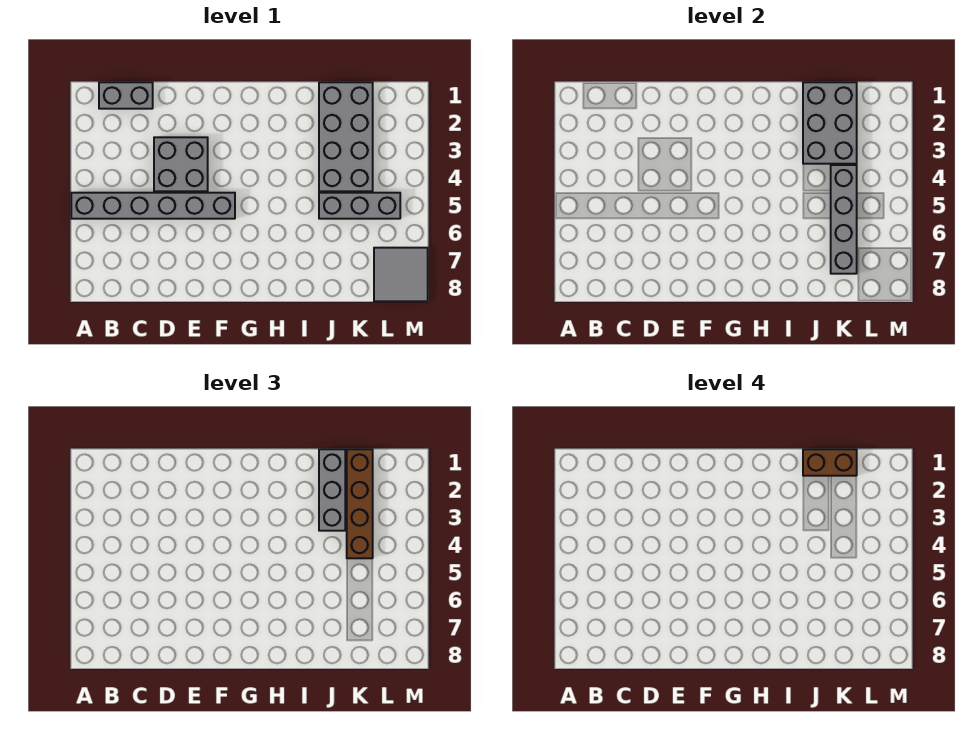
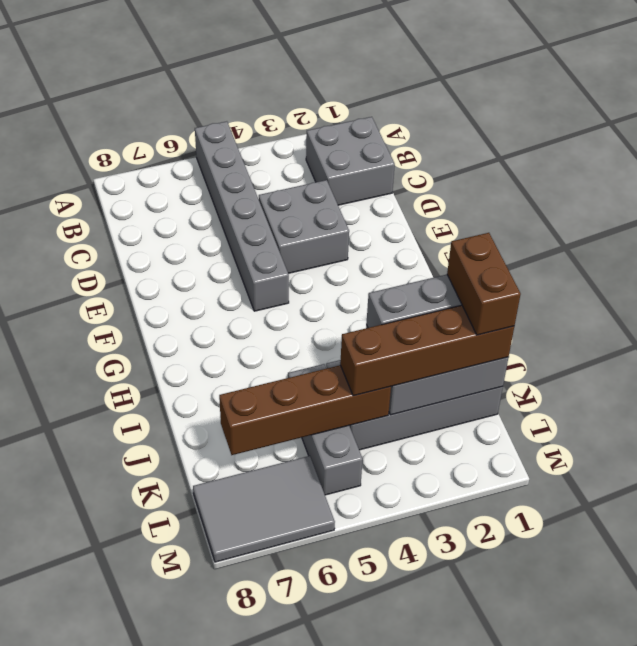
grey brick B1:C1 level 1 -> grey brick B1:C2 level 1
grey brick K4:K7 level 2 -> brown brick K4:K7 level 2
grey tile L7:M8 level 1 -> grey tile L6:M8 level 1

